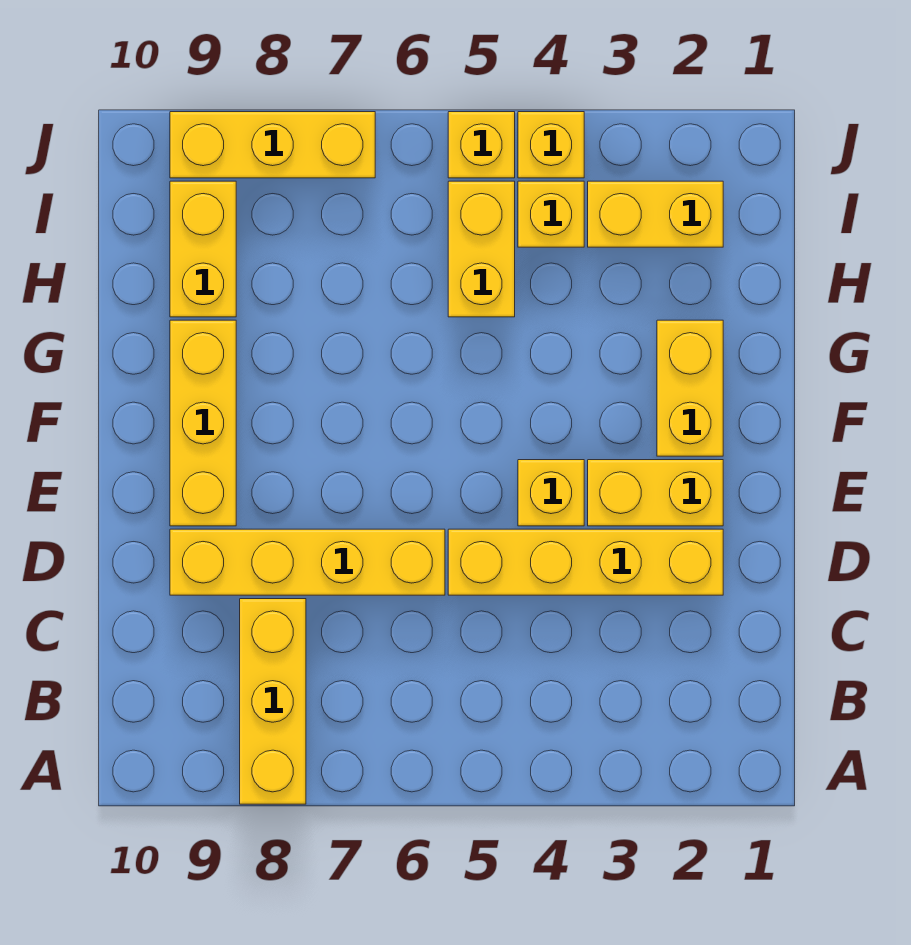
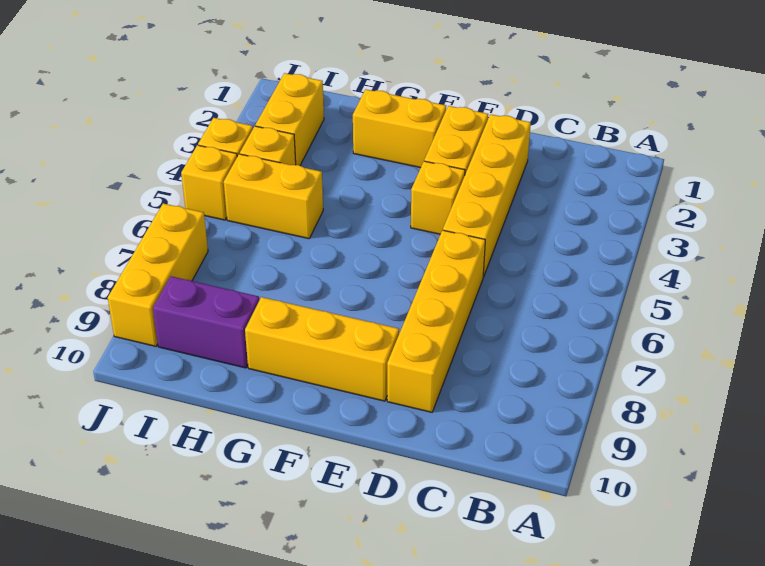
yellow brick A8:C8 level 1 -> none
yellow brick H9:I9 level 1 -> purple brick H9:I9 level 1

